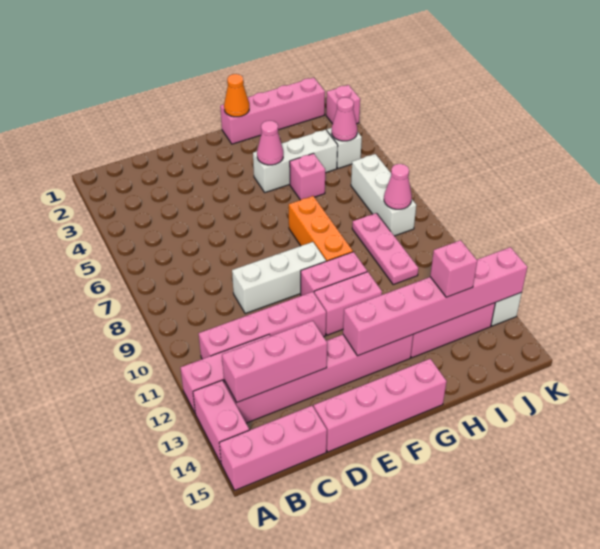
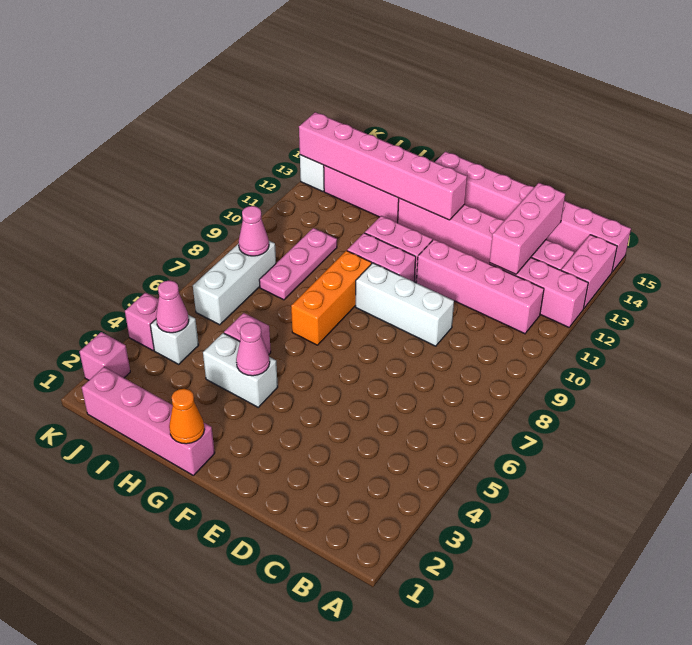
pink brick B13:D13 level 2 -> pink brick C12:C14 level 2
white brick G4:I4 level 1 -> white brick G4:H4 level 1
pink brick I13 level 3 -> pink brick K4 level 1

